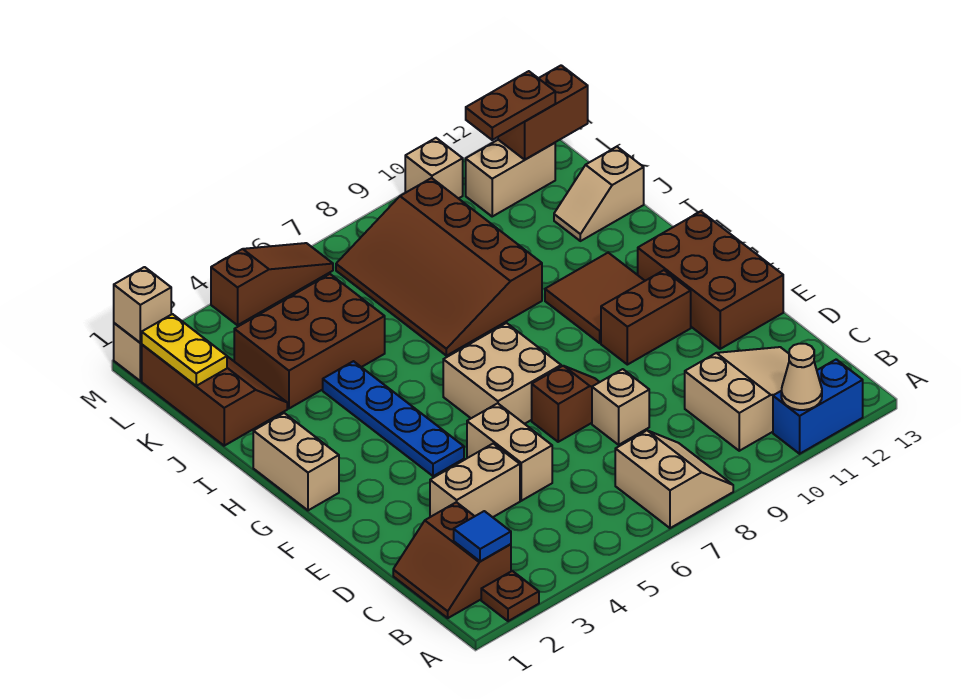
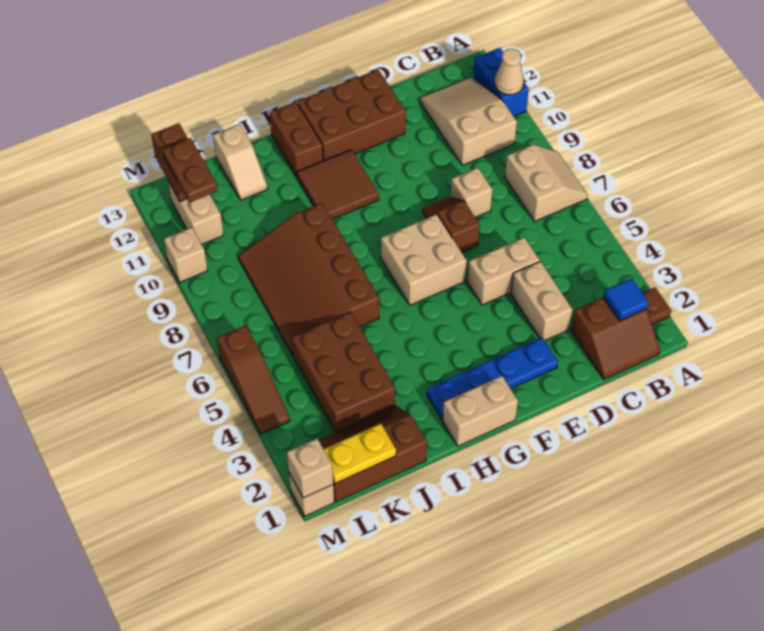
tan slope A7:B8 level 1 top 7 -> tan slope A7:B8 level 1 top B
blue plate F4:I4 level 1 -> blue plate E2:H2 level 1
brown brick F10:F11 level 1 -> brown brick H12:H13 level 1
brown slope I7:L9 level 1 top 9 -> brown slope I6:K9 level 1 top I
brown slope M4:M6 level 1 top 4 -> brown slope M4:M6 level 1 top 6

